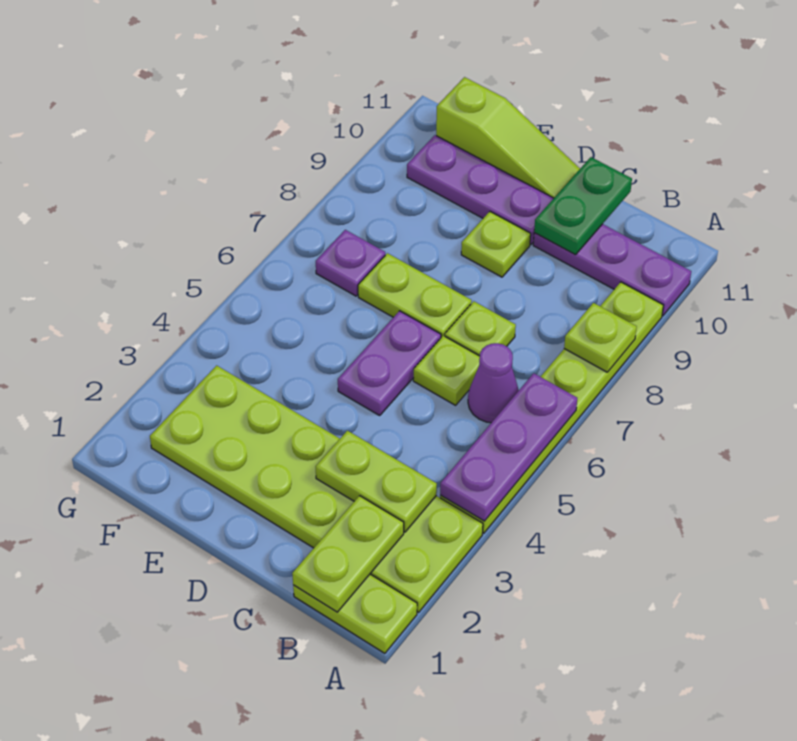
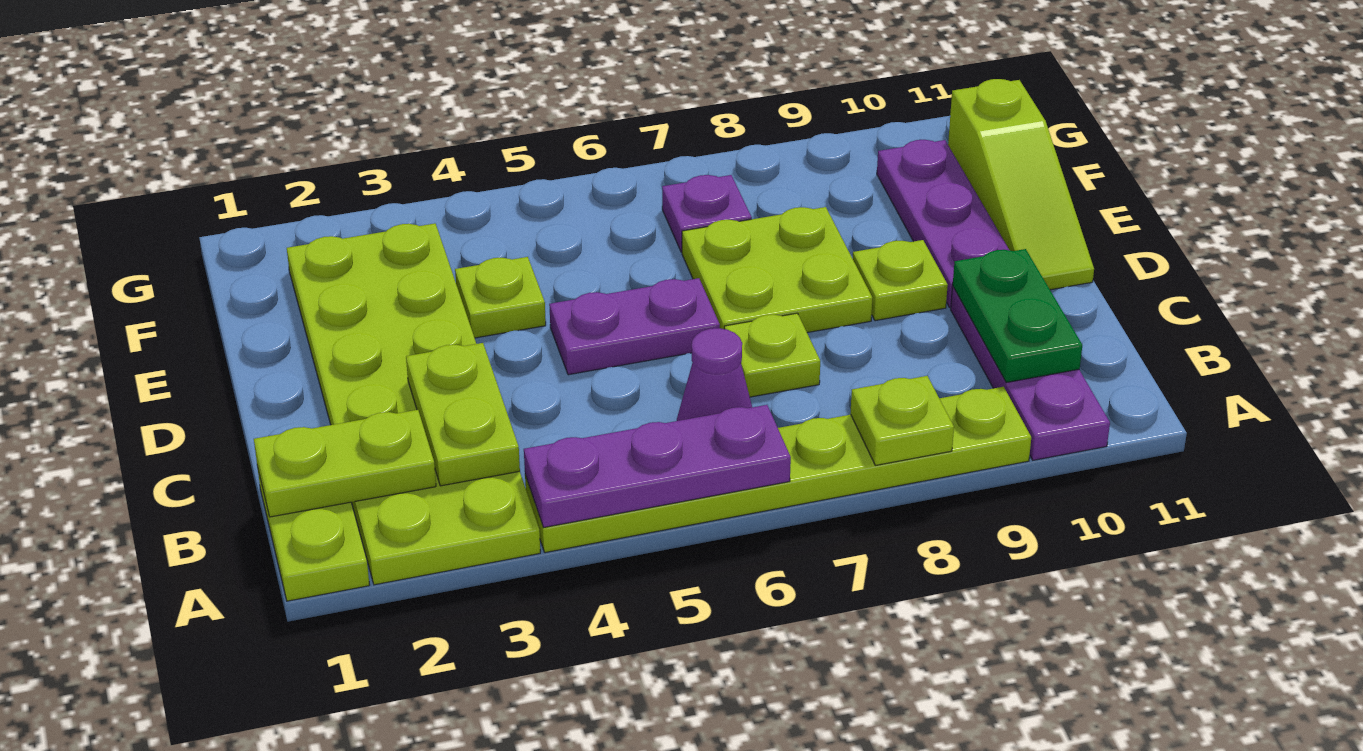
lime plate C6 level 1 -> lime plate E4 level 1
green plate C10:C11 level 2 -> green plate B10:C10 level 2
lime plate D7:E7 level 1 -> lime plate D7:E8 level 1

